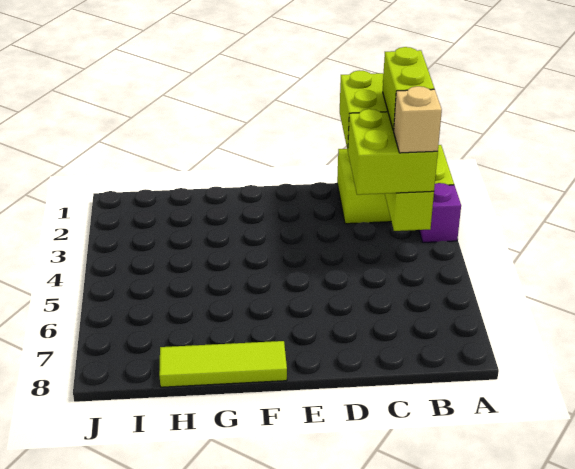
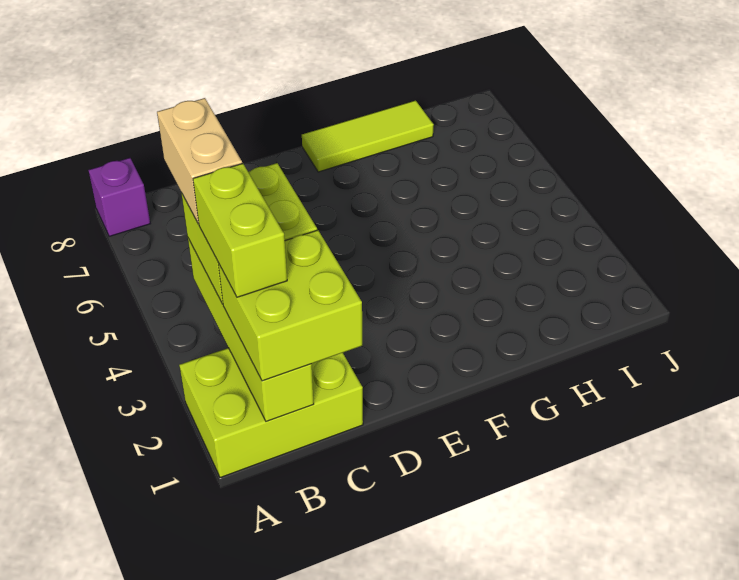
purple brick A3 level 1 -> purple brick A8 level 1
tan brick B4 level 4 -> tan brick B4:B5 level 4

